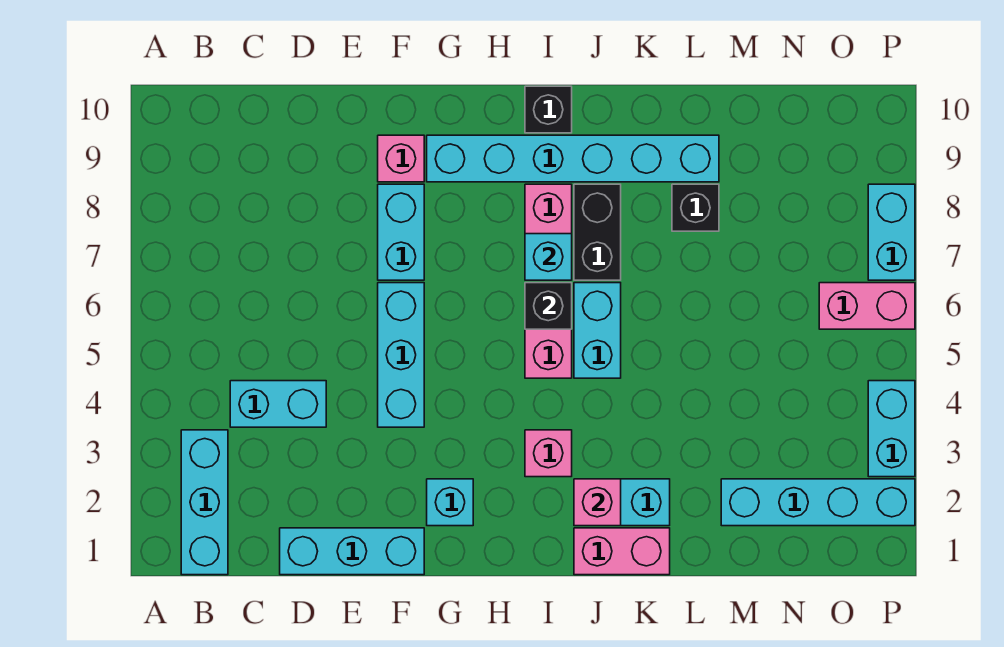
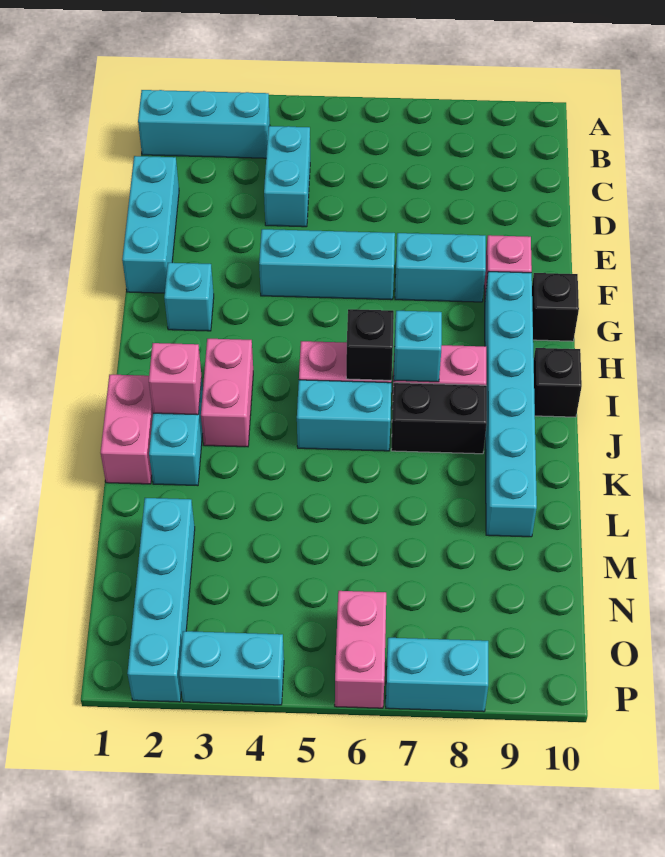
pink brick I3 level 1 -> pink brick I3:J3 level 1
black brick L8 level 1 -> black brick G10 level 1

